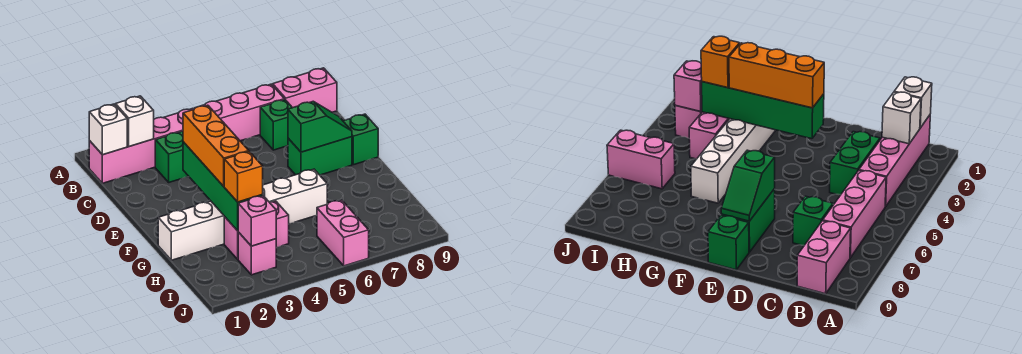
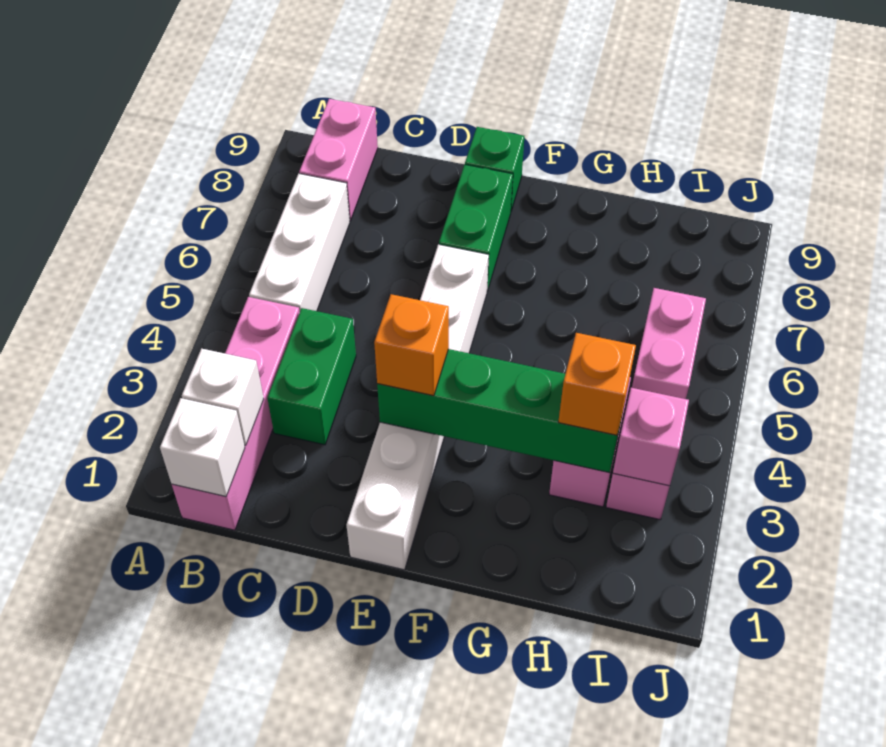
pink brick B5:B7 level 1 -> white brick B5:B7 level 1
green brick C7 level 1 -> none
orange brick E3:G3 level 3 -> orange brick E3 level 3
green slope E7:E8 level 2 top 7 -> none
white brick G1:G6 level 1 -> white brick E1:E6 level 1
pink brick I6:J6 level 1 -> pink brick I5:I6 level 1

